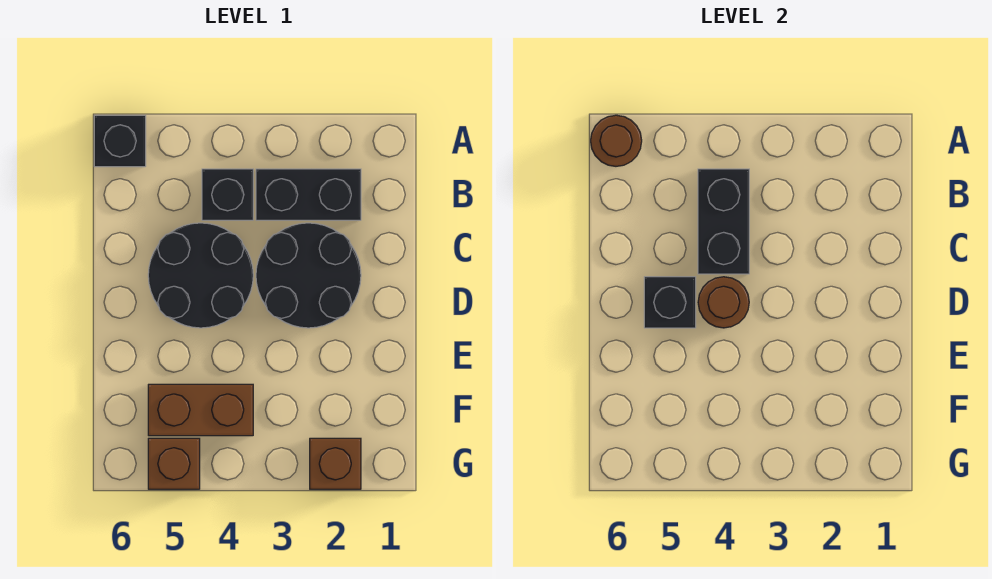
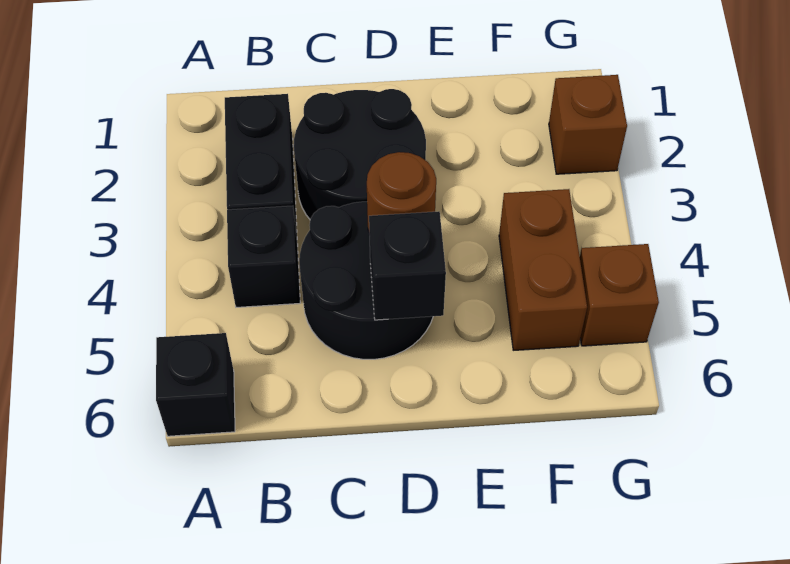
brown round brick A6 level 2 -> none
black brick B4:C4 level 2 -> none

